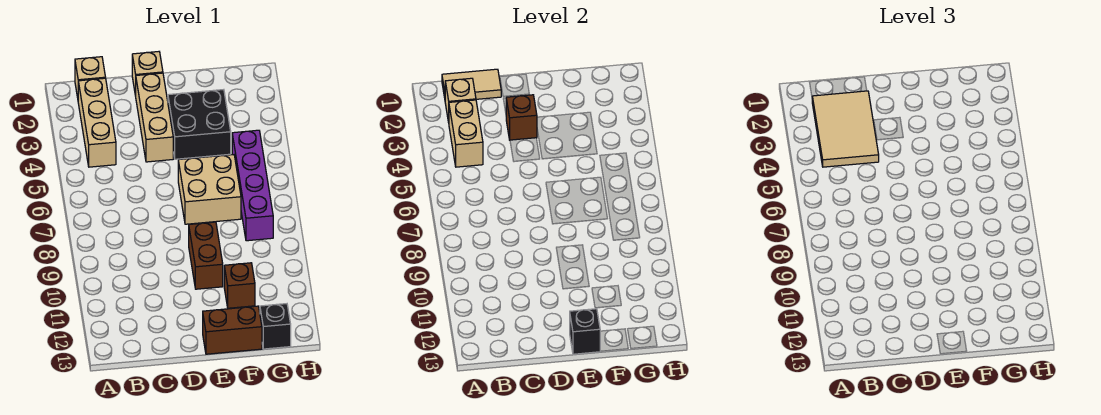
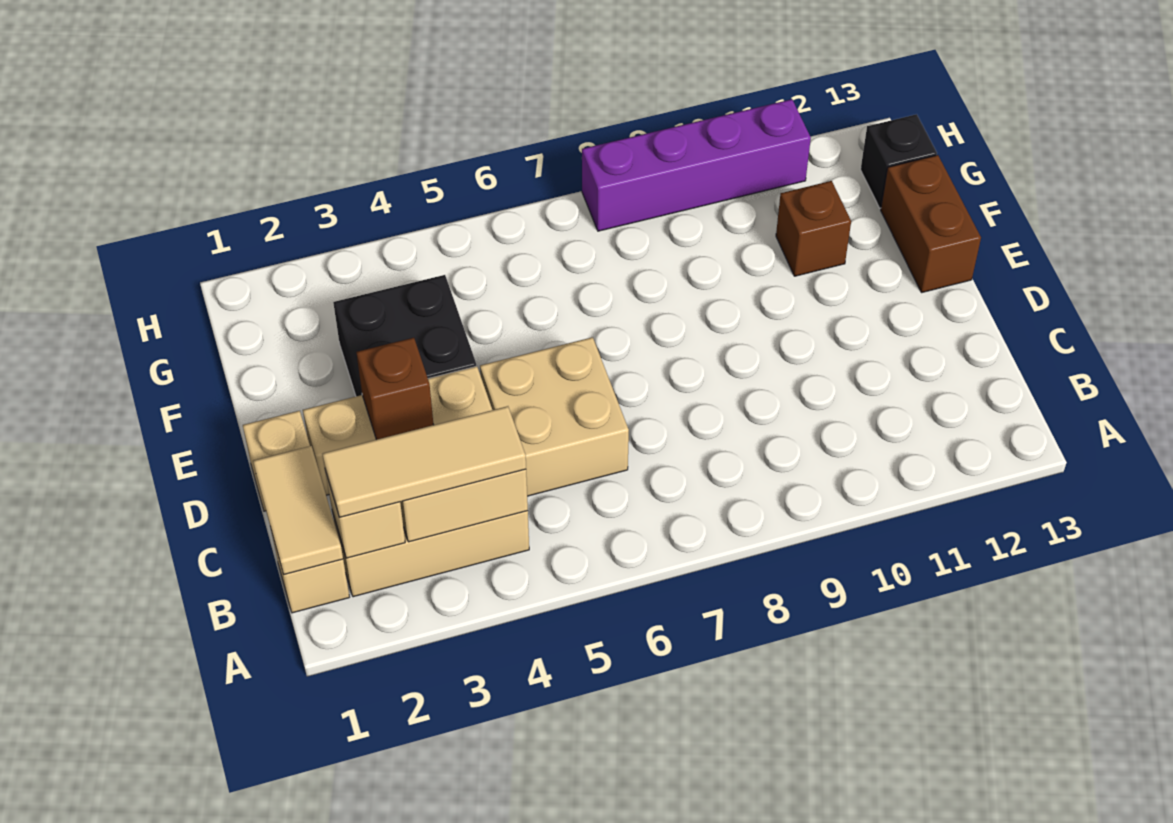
tan tile B2:C4 level 3 -> tan tile B2:B4 level 3
tan brick E6:F7 level 1 -> tan brick C5:D6 level 1
brown brick E9:E10 level 1 -> none
black brick E13 level 2 -> none
purple brick G5:G8 level 1 -> purple brick H8:H11 level 1

